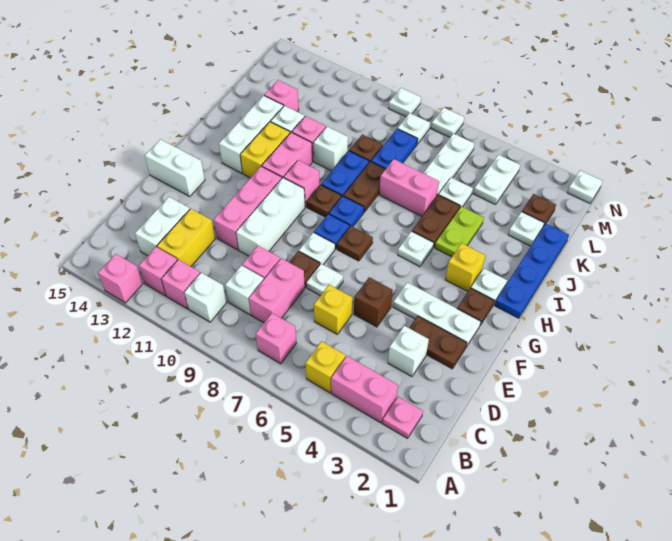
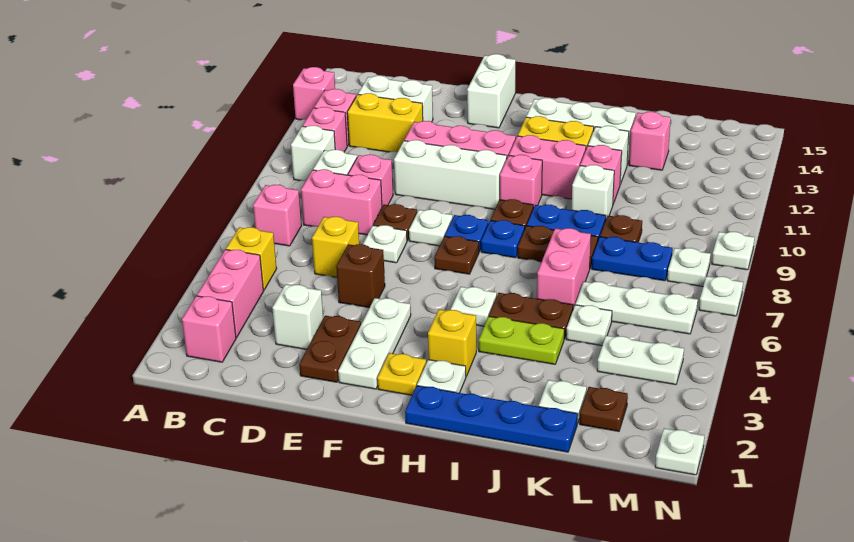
pink plate B2 level 1 -> pink brick B2 level 1
brown plate G2 level 1 -> yellow plate G2 level 1

